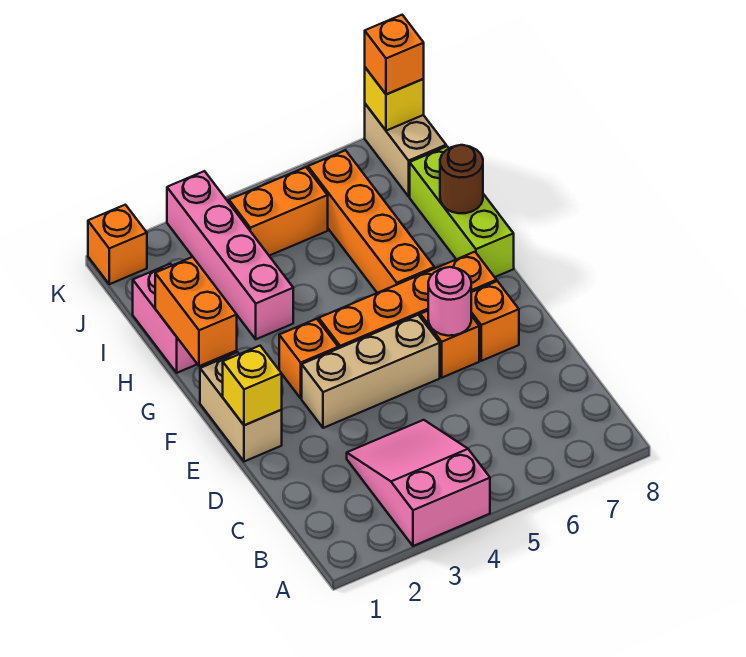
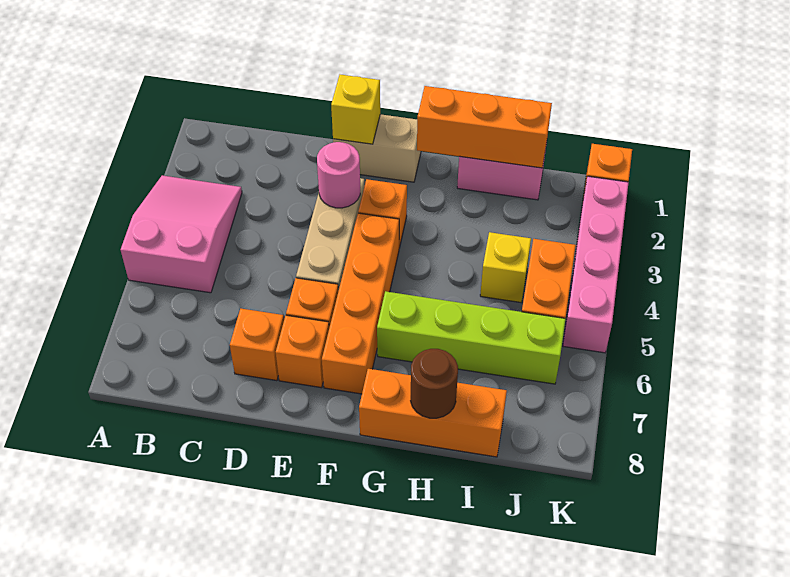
pink slope A3:C4 level 1 top A -> pink slope A3:B5 level 1 top 5
pink round brick E6 level 2 -> pink round brick E3 level 2
orange brick G1:H1 level 2 -> orange brick G1:I1 level 2
orange brick G6:J6 level 1 -> lime brick G6:J6 level 1
lime brick G8:I8 level 1 -> orange brick G8:I8 level 1
pink brick H3:K3 level 1 -> pink brick K2:K5 level 1
tan brick J8:K8 level 1 -> none
yellow brick K8 level 2 -> yellow brick I4 level 1
orange brick K8 level 3 -> orange brick D7 level 1

